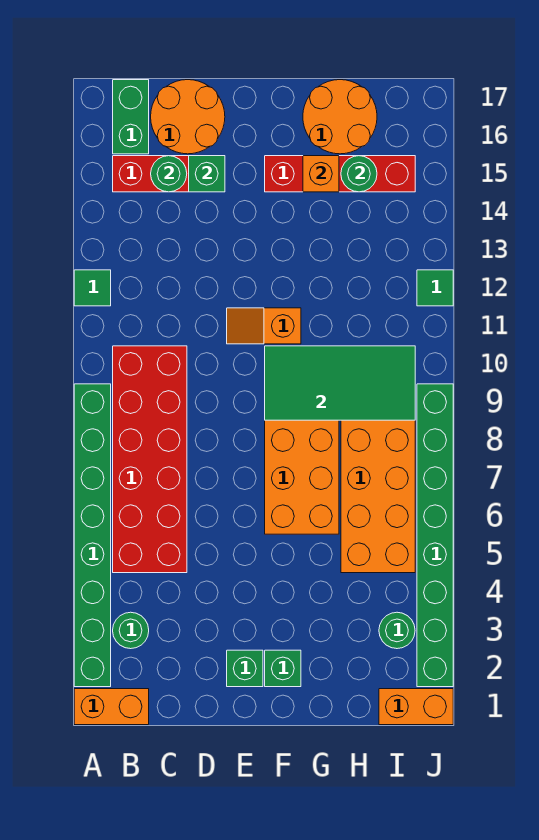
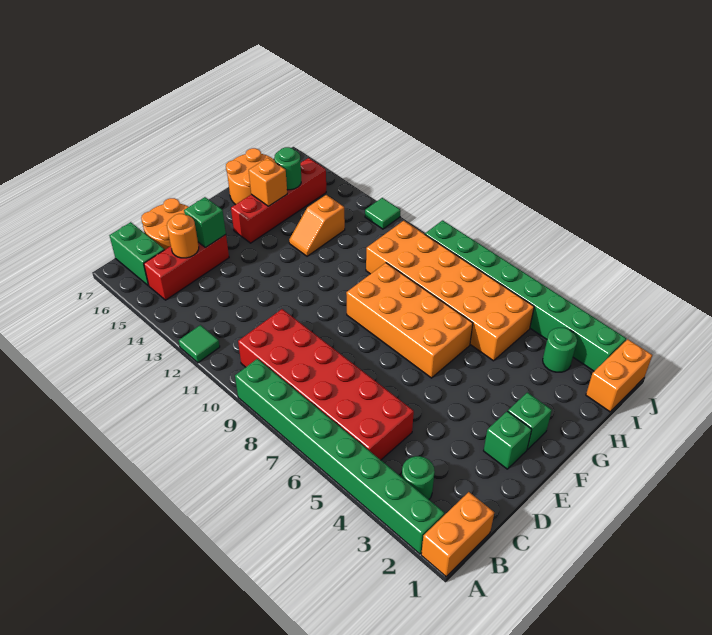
green round brick C15 level 2 -> orange round brick C15 level 2
orange slope E11:F11 level 1 top F -> orange slope G13:H13 level 1 top H
green tile F9:I10 level 2 -> none

